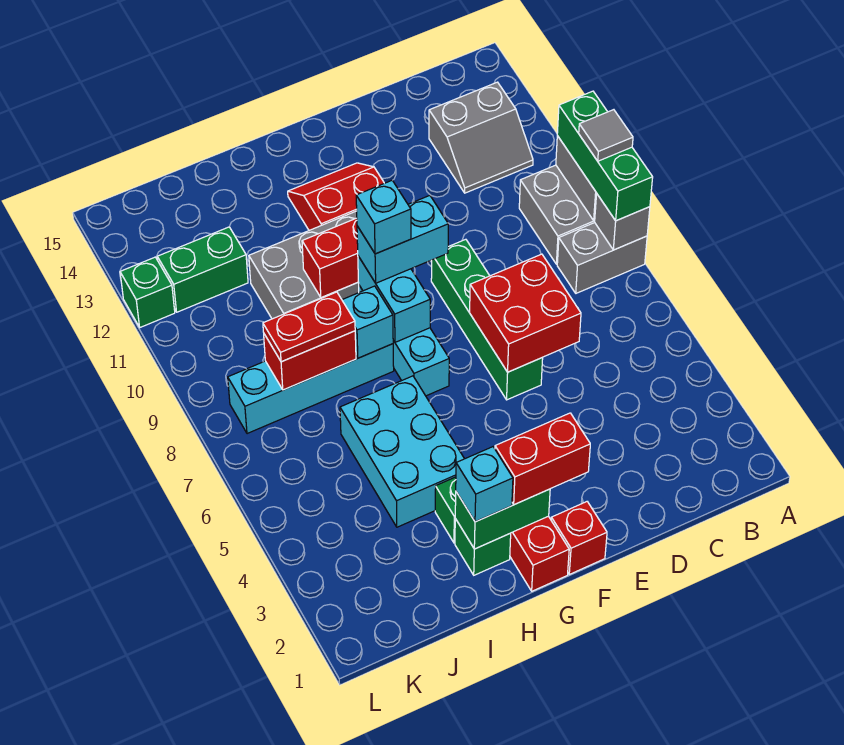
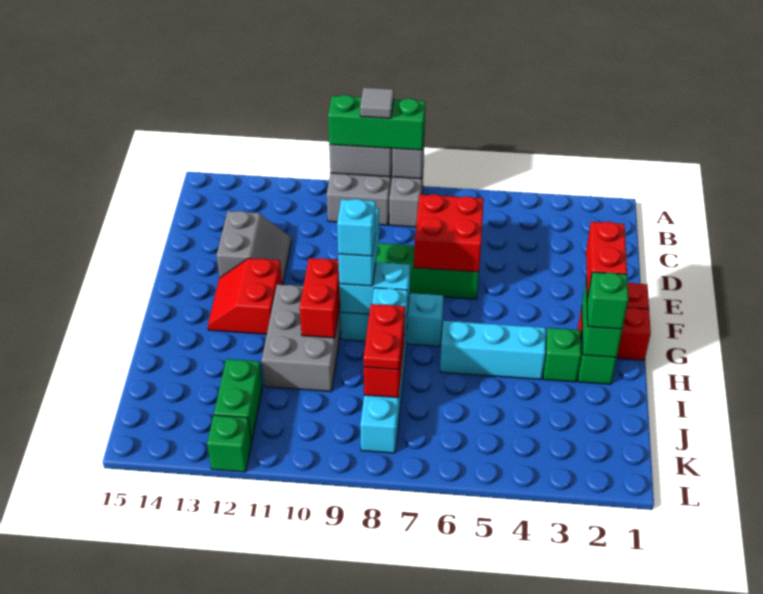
grey slope B12:C13 level 1 top 13 -> grey slope D12:E13 level 1 top 13
cyan brick H2 level 3 -> green brick H2 level 3
cyan brick H4:I6 level 1 -> cyan brick H4:H6 level 1

